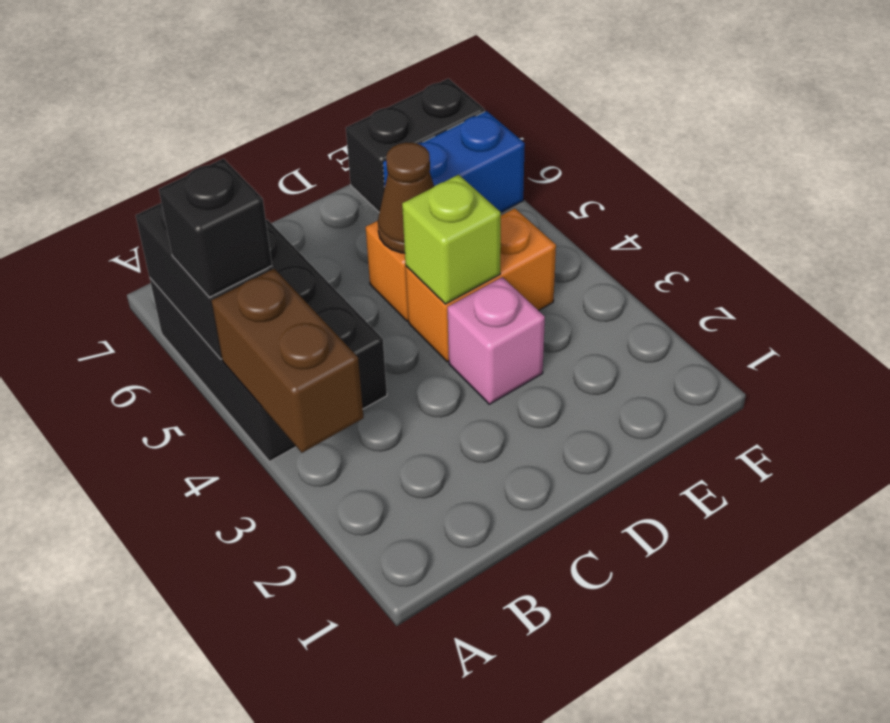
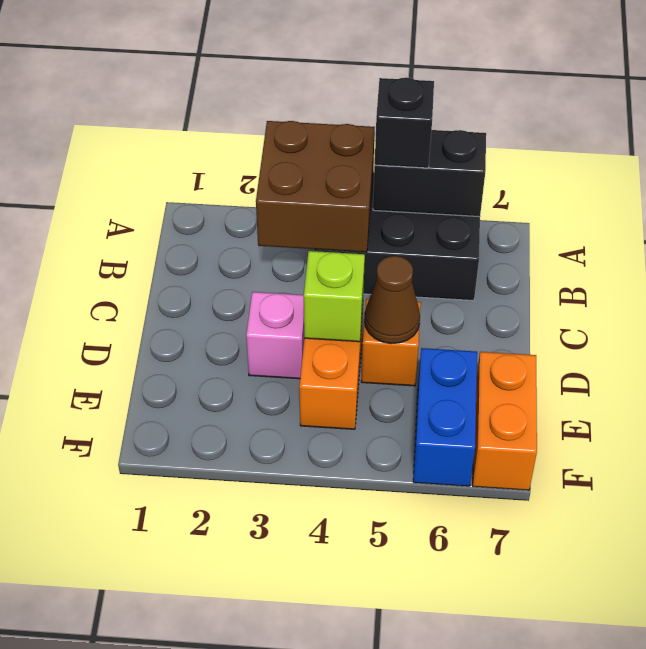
brown brick A3:A4 level 2 -> brown brick A3:B4 level 2
black brick E7:F7 level 1 -> orange brick E7:F7 level 1

